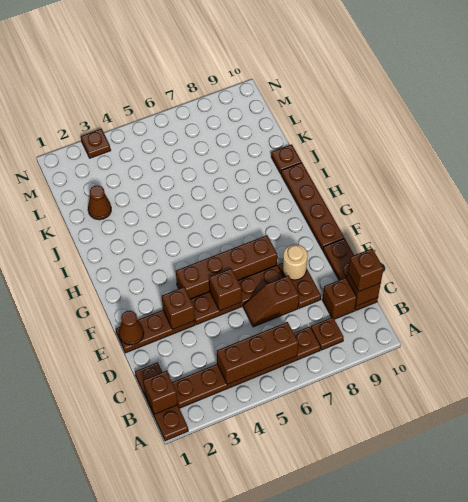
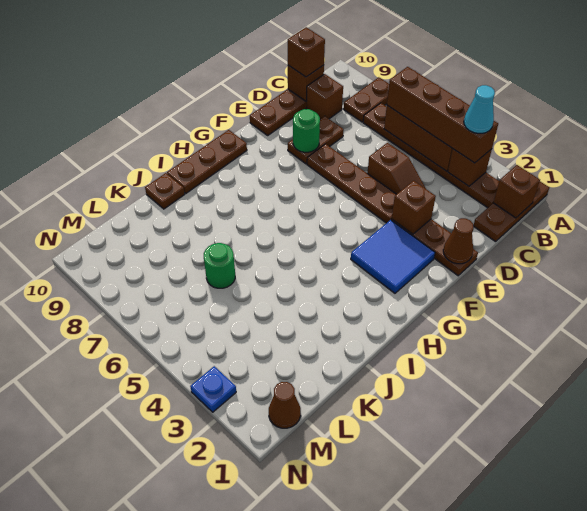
none -> cyan cone B3 level 4
brown plate B8 level 1 -> brown plate A8:B8 level 1
brown slope D6:D7 level 1 top 7 -> brown slope D4:D5 level 1 top 5
brown brick E5 level 2 -> brown brick B3 level 2
tan round brick E8 level 2 -> green round brick E8 level 2
none -> blue tile F2:G3 level 1
brown brick F4:F7 level 1 -> brown brick B3:B6 level 3
brown plate F10:I10 level 1 -> brown plate G10:I10 level 1
brown cone K2 level 1 -> brown cone M1 level 1
none -> green round brick K6 level 1
brown plate N3 level 1 -> blue plate N3 level 1

